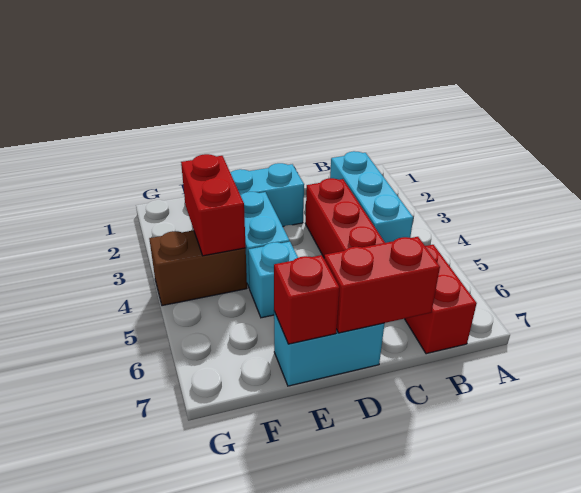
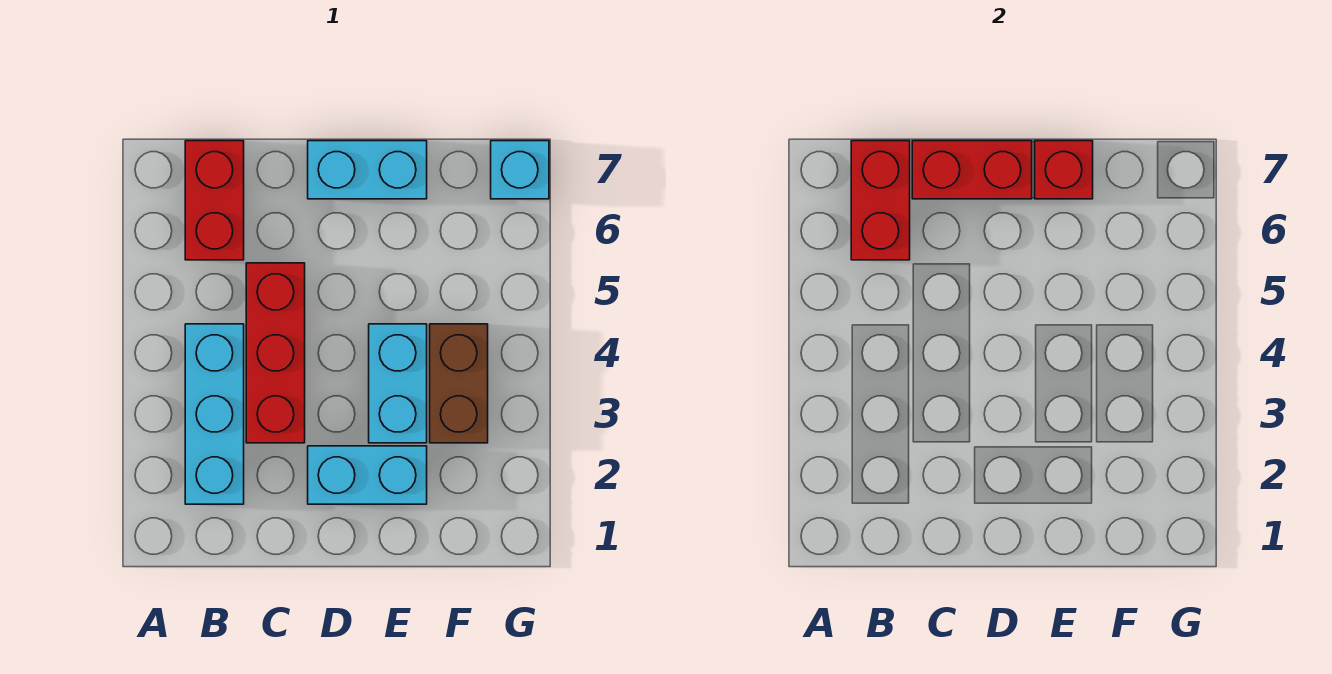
cyan brick E5 level 1 -> cyan brick G7 level 1
red brick F3:F4 level 2 -> red brick B6:B7 level 2
brown brick F4:G4 level 1 -> brown brick F3:F4 level 1

